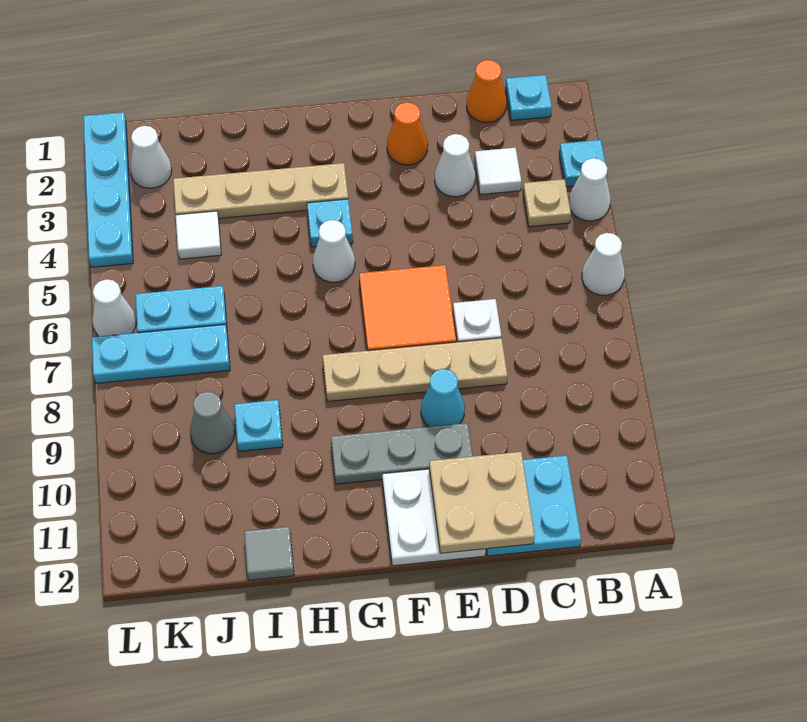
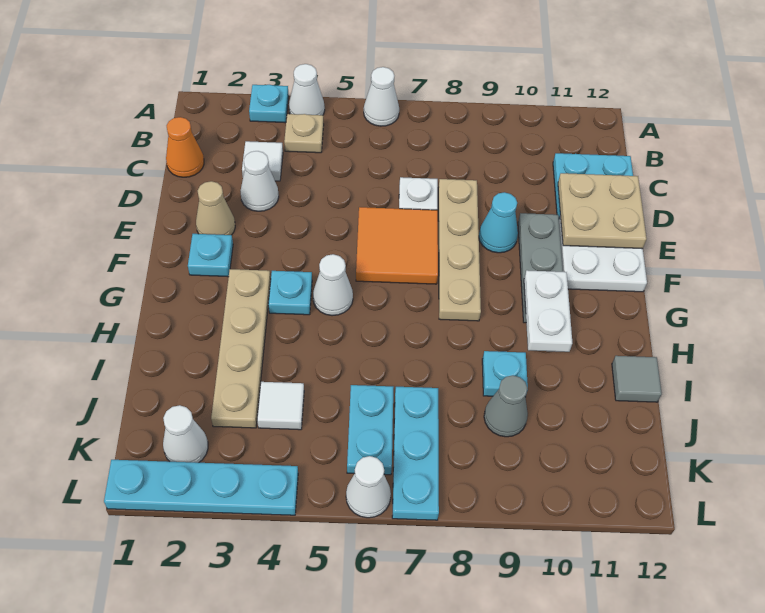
cyan plate B1 level 1 -> cyan plate F2 level 1
orange cone E2 level 1 -> tan cone E2 level 1
none -> white plate G10:H10 level 2

